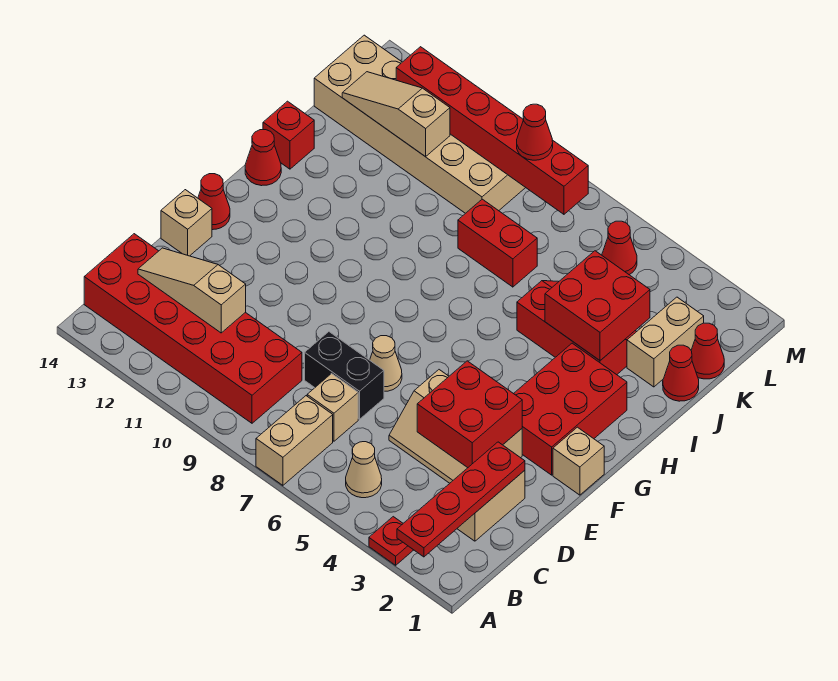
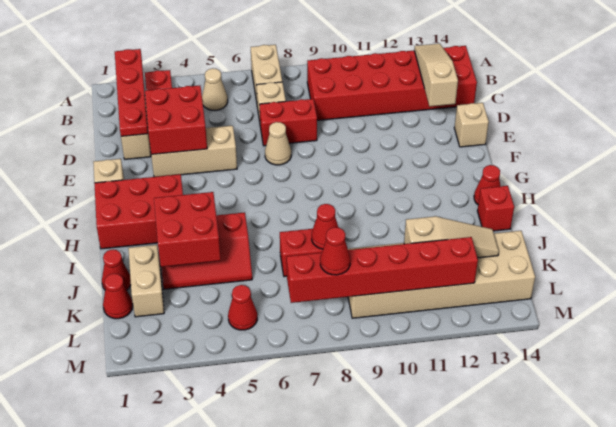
tan slope C11:C13 level 2 top 11 -> tan slope B13:D13 level 2 top D
black brick D7:D8 level 1 -> red brick D7:D8 level 1
red brick F2:H3 level 1 -> red brick G1:H3 level 1
red cone F14 level 1 -> red cone J8 level 2

